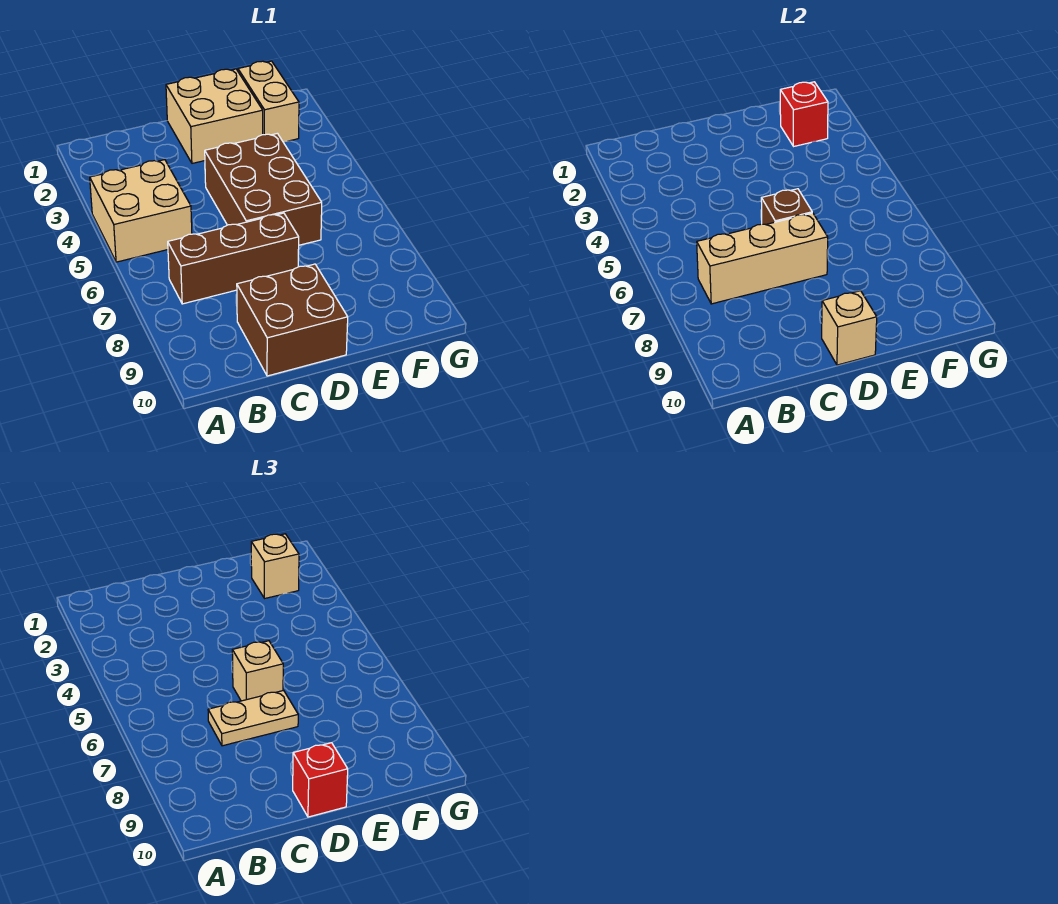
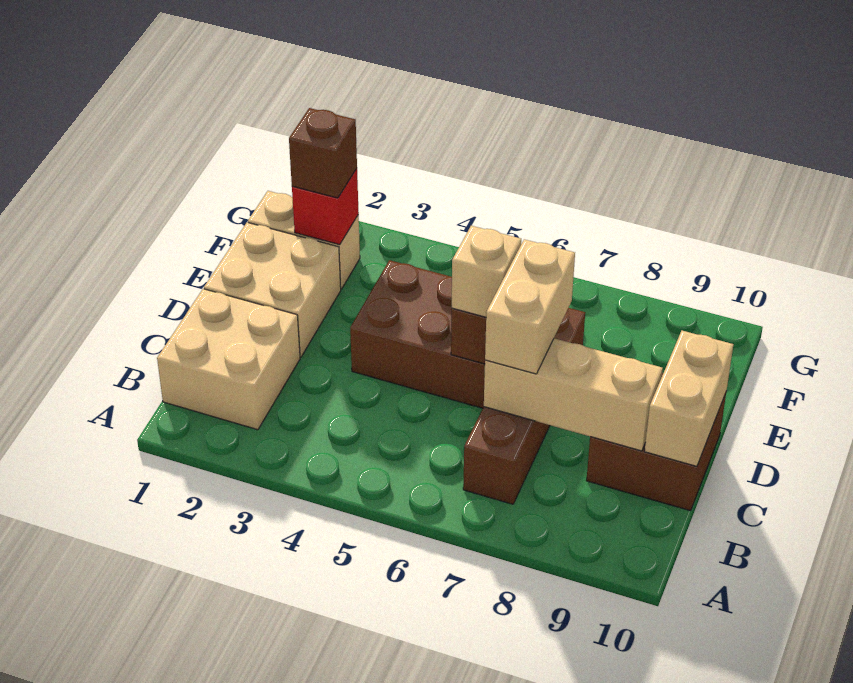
tan brick A4:B5 level 1 -> tan brick B1:C2 level 1
brown brick B7:D7 level 1 -> brown brick B7:E7 level 1
tan brick B7:D7 level 2 -> tan brick C7:C9 level 2
tan plate C7:D7 level 3 -> tan brick C7:D7 level 3
tan brick D10 level 2 -> tan brick C10:D10 level 2
red brick D10 level 3 -> none
tan brick F2 level 3 -> brown brick F2 level 3

